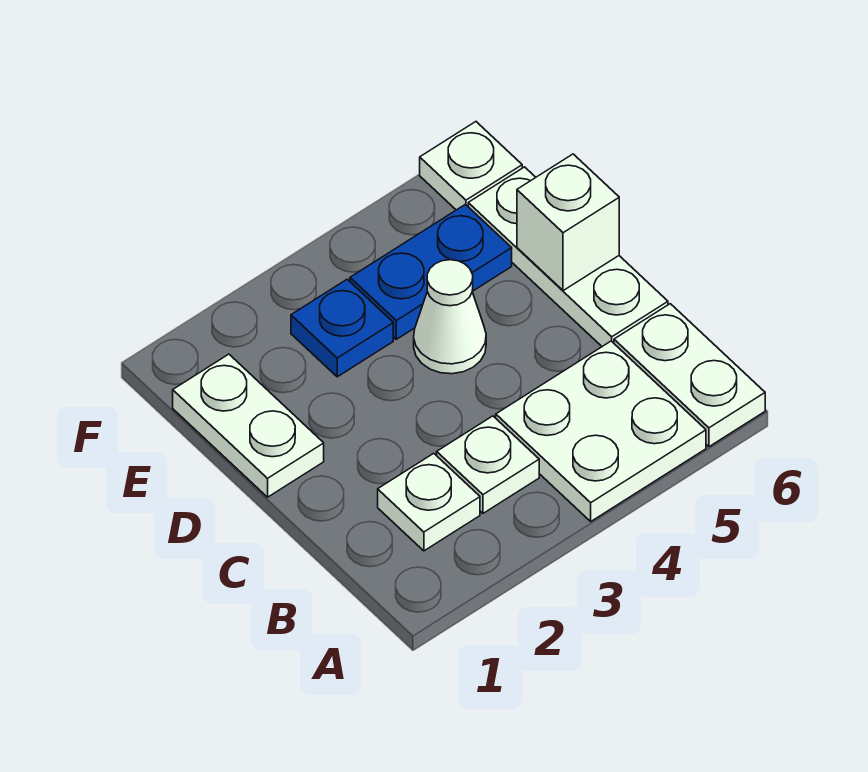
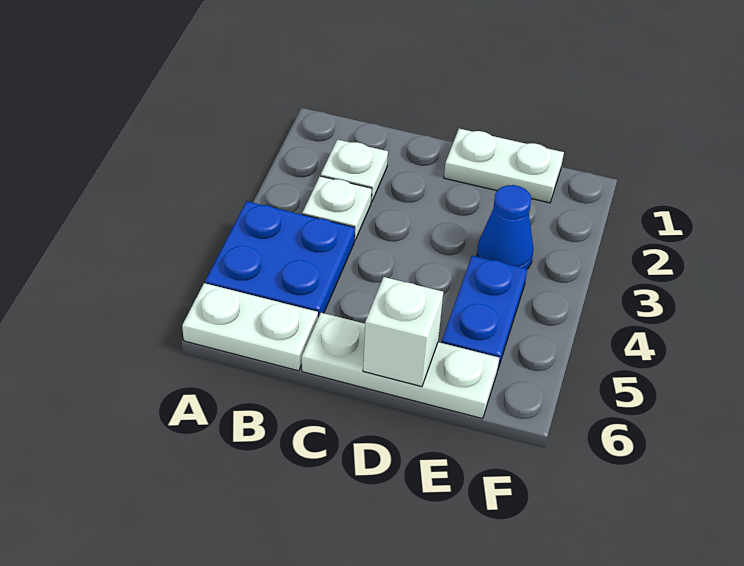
white plate A4:B5 level 1 -> blue plate A4:B5 level 1
white cone D4 level 1 -> none
blue plate E3 level 1 -> blue cone E3 level 1
white plate F6 level 1 -> none

